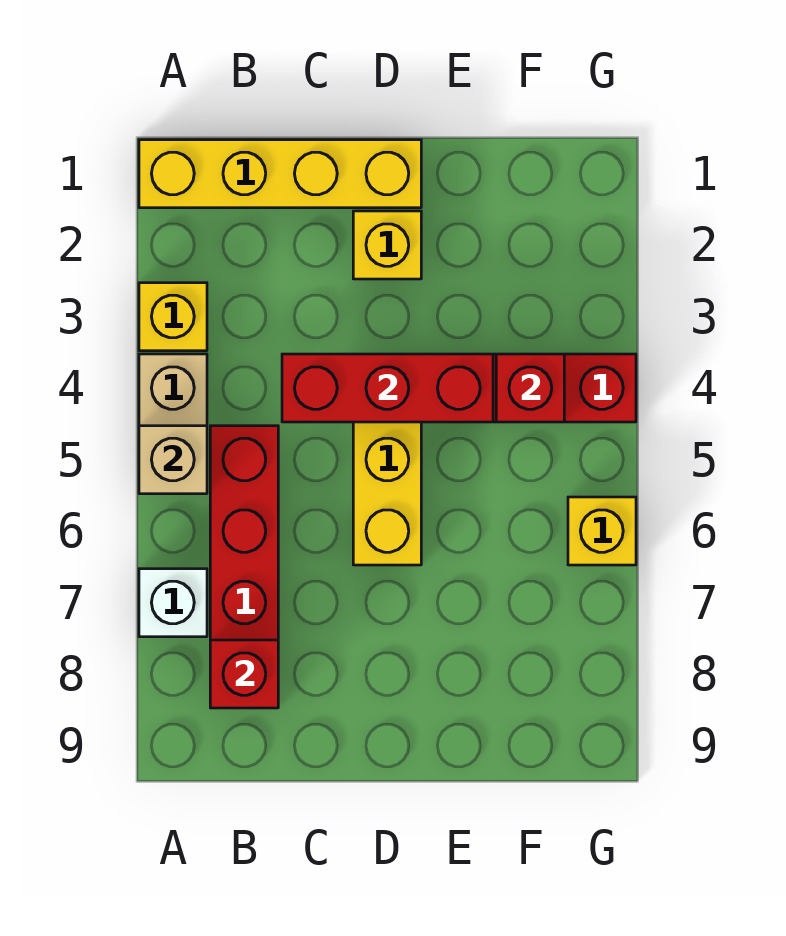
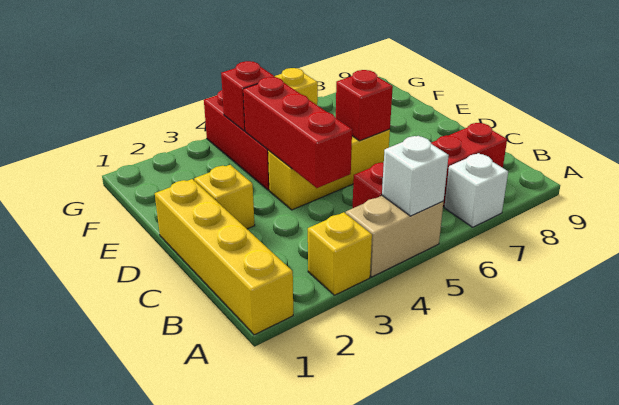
tan brick A5 level 2 -> white brick A5 level 2
red brick B8 level 2 -> red brick D6 level 2

